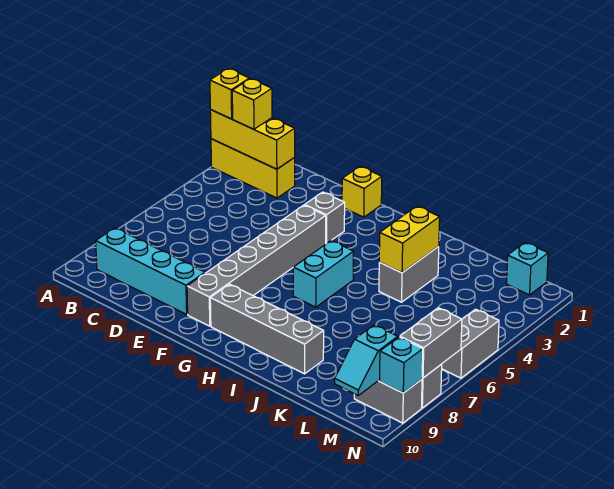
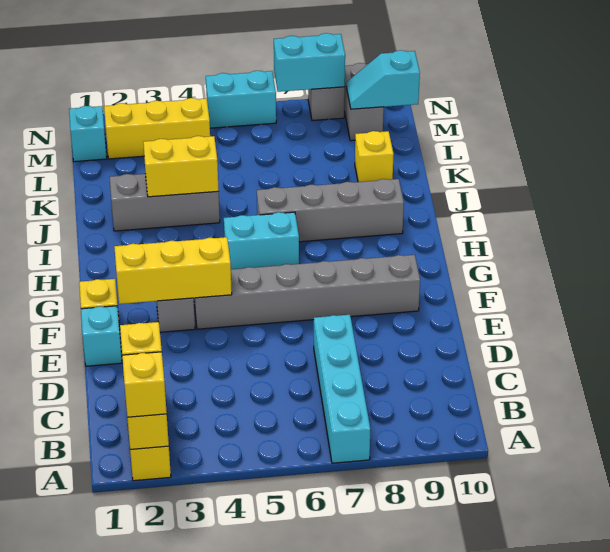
cyan brick B9:E9 level 1 -> cyan brick A7:D7 level 1
none -> yellow brick F2:F4 level 2
grey brick G9:J9 level 1 -> grey brick I6:I9 level 1
grey brick J3:J4 level 1 -> grey brick J2:J4 level 1
none -> yellow brick K9 level 1
none -> yellow brick M2:M4 level 1
cyan slope M9:M10 level 2 top 9 -> cyan slope M9:M10 level 2 top 10
grey brick N5:N6 level 1 -> cyan brick N5:N6 level 1
grey brick N7:N8 level 2 -> cyan brick N7:N8 level 2
cyan brick N9 level 2 -> cyan brick E1 level 1

